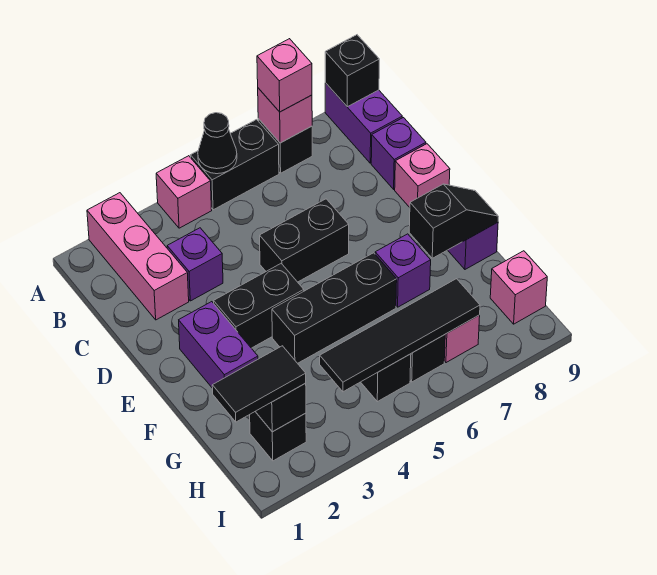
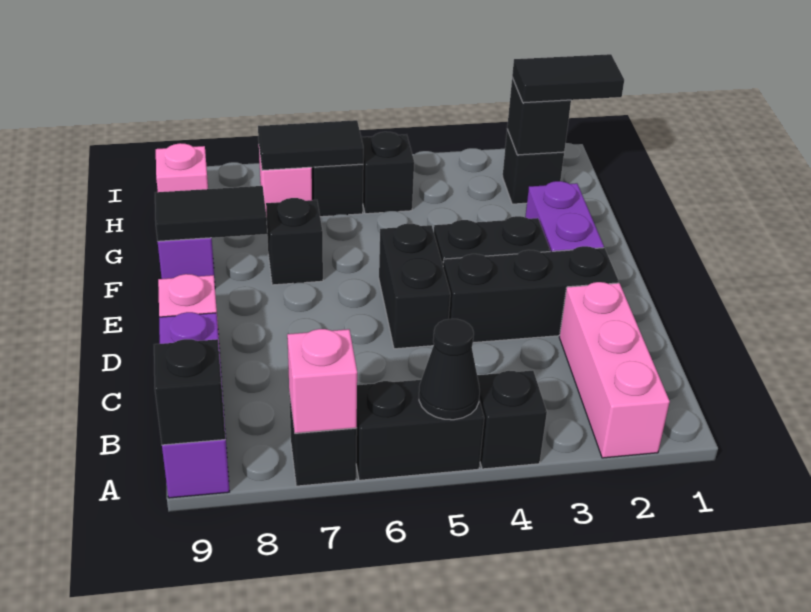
pink brick A4 level 1 -> black brick A4 level 1
pink brick A7 level 3 -> none
purple brick C3 level 1 -> none
black brick D5:D6 level 1 -> black brick D5:E5 level 1
black brick F4:F6 level 1 -> black brick D2:D4 level 1
purple brick F7 level 1 -> black brick F7 level 1
black slope F8:F9 level 2 top 8 -> black tile F8:F9 level 2
black tile H4:H7 level 2 -> black tile H6:H7 level 2

